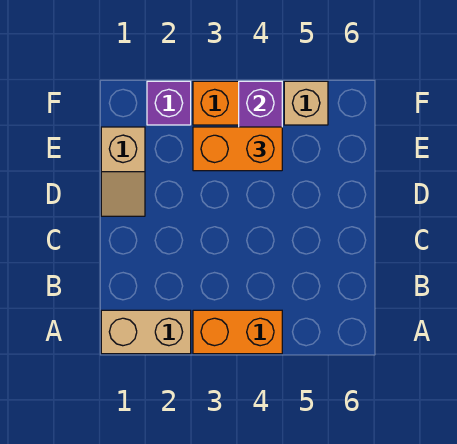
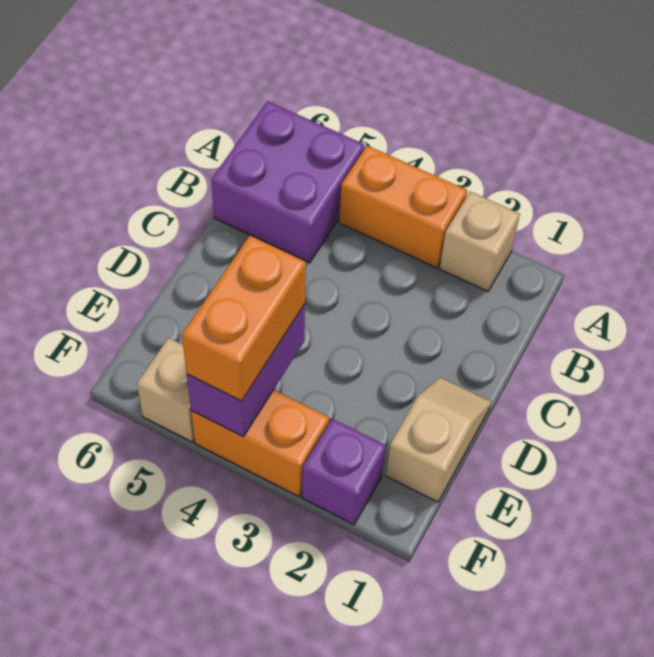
tan brick A1:A2 level 1 -> tan brick A2 level 1
none -> purple brick A5:B6 level 1
orange brick E3:E4 level 3 -> orange brick E4:F4 level 3

